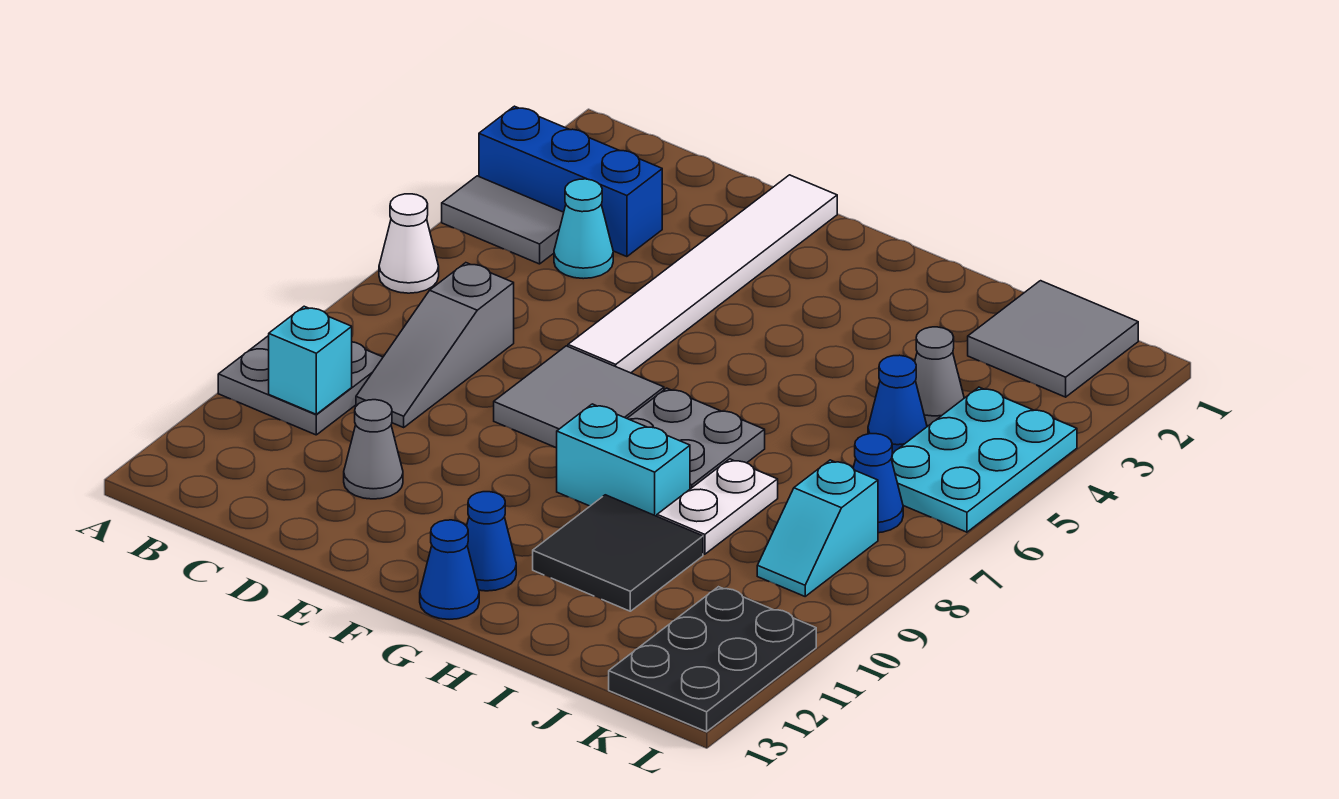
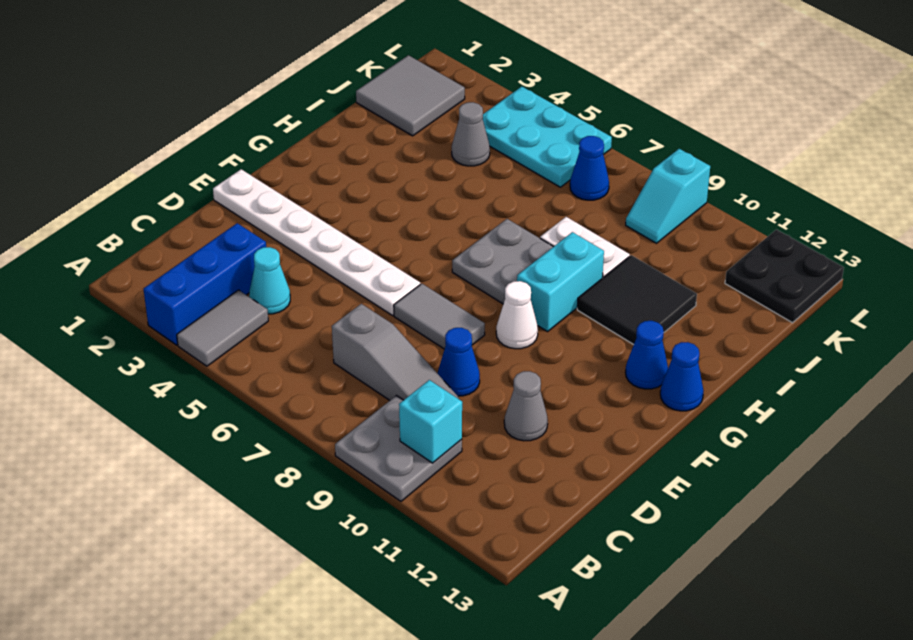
white cone A6 level 1 -> white cone F9 level 1
white tile E1:E6 level 1 -> white plate E1:E6 level 1
grey tile E7:F8 level 1 -> grey tile E7:E8 level 1
blue cone J5 level 1 -> blue cone D9 level 1
cyan slope K8:K9 level 1 top 8 -> cyan slope K9:L9 level 1 top L
black plate K11:L13 level 1 -> black plate K12:L13 level 1

